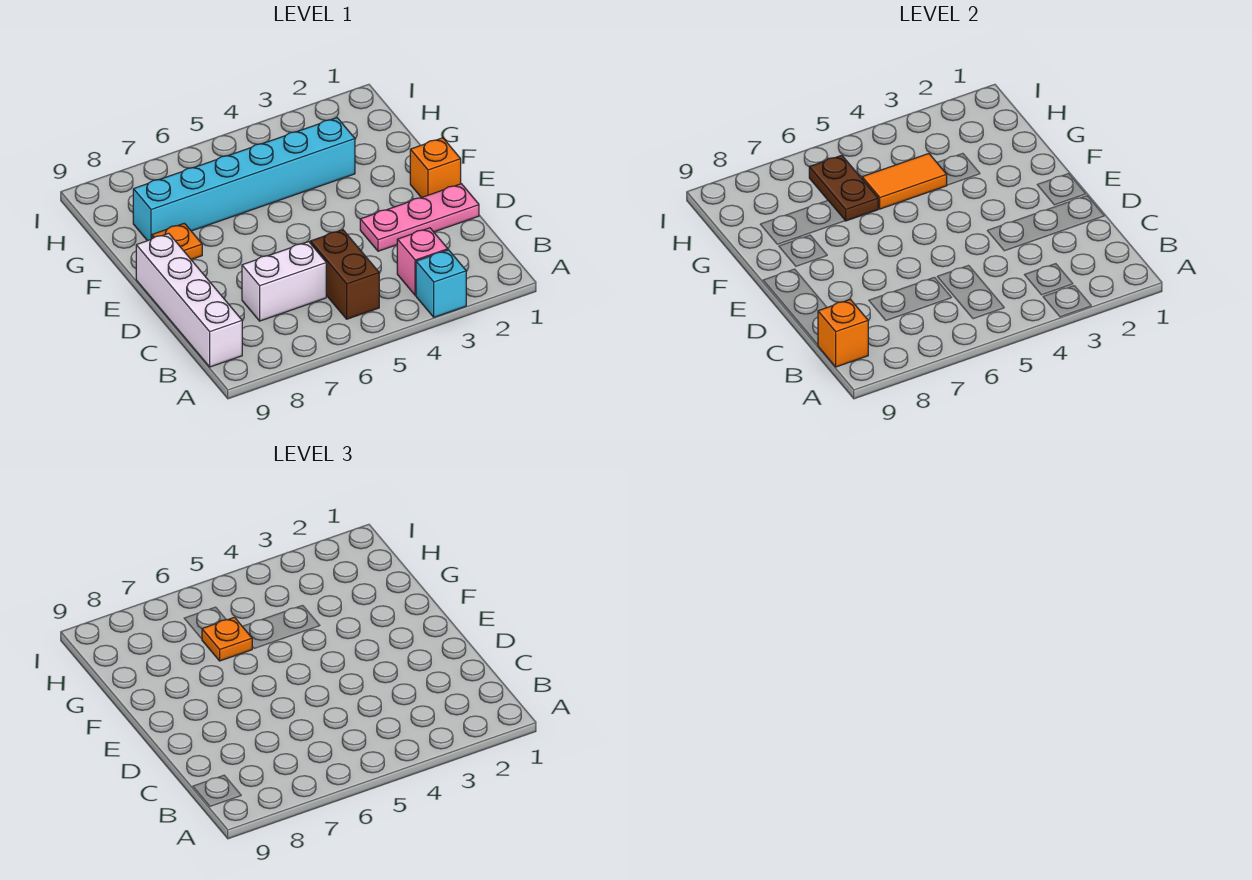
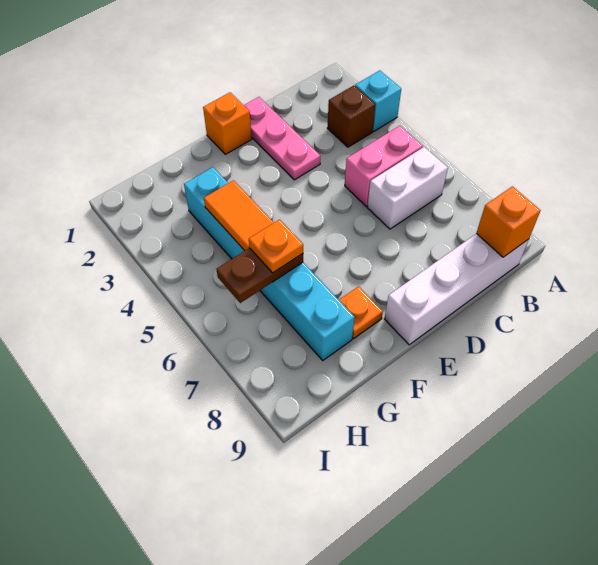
pink brick B3 level 1 -> brown brick B3 level 1
brown brick B5:C5 level 1 -> pink brick B5:C5 level 1
white brick C6:C7 level 1 -> white brick B6:C6 level 1

